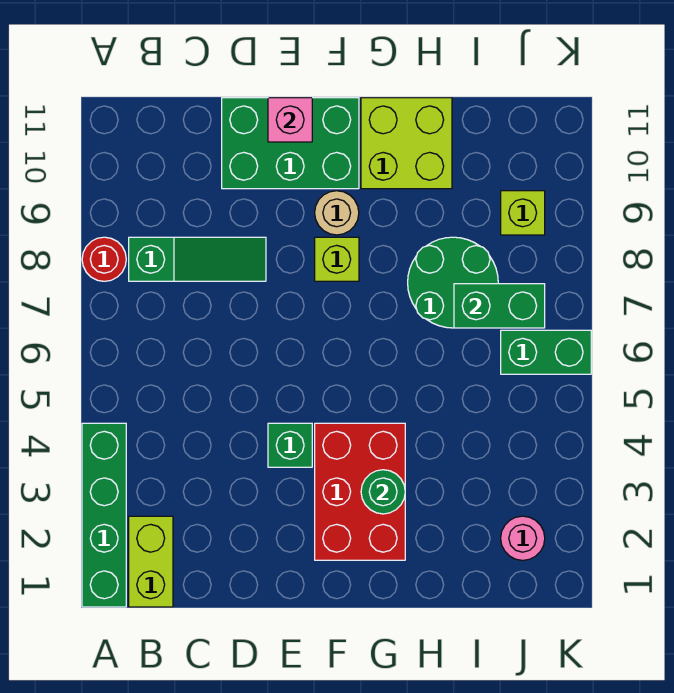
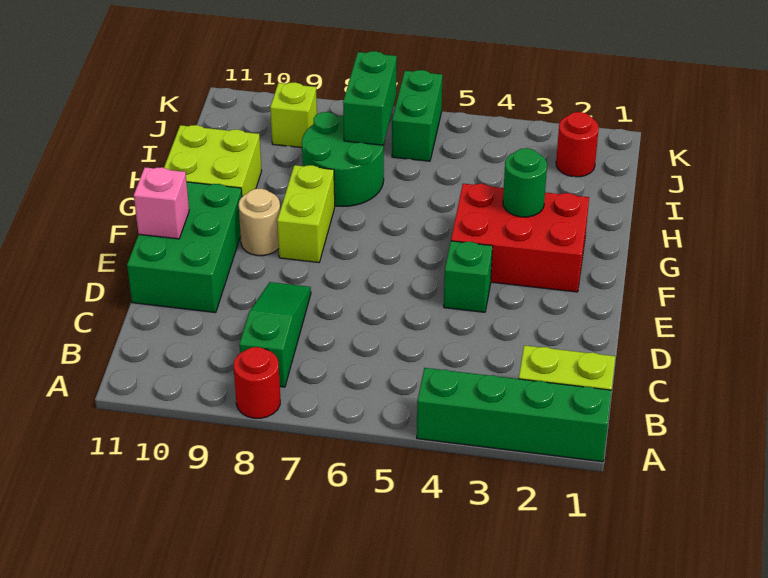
lime brick F8 level 1 -> lime brick F8:G8 level 1
pink round brick J2 level 1 -> red round brick J2 level 1

